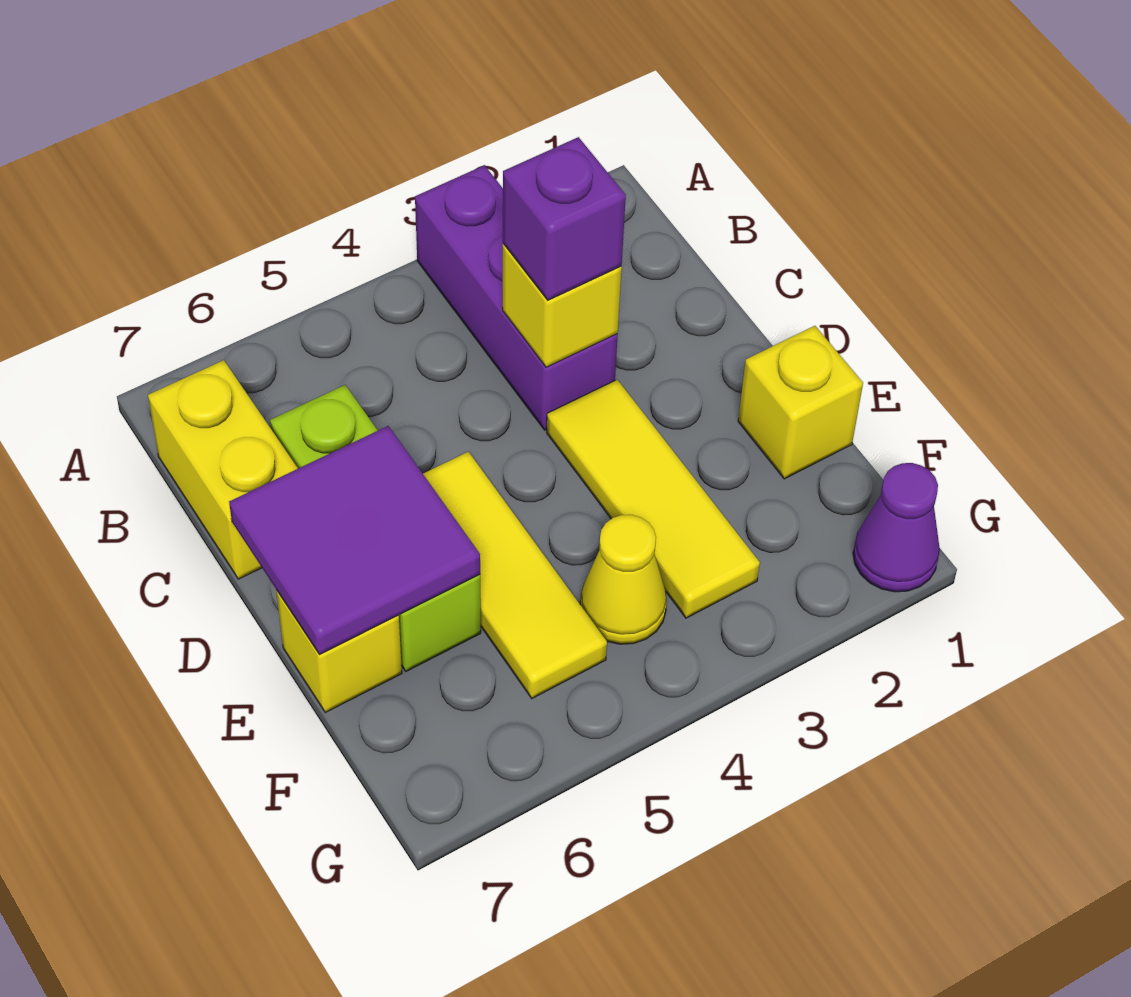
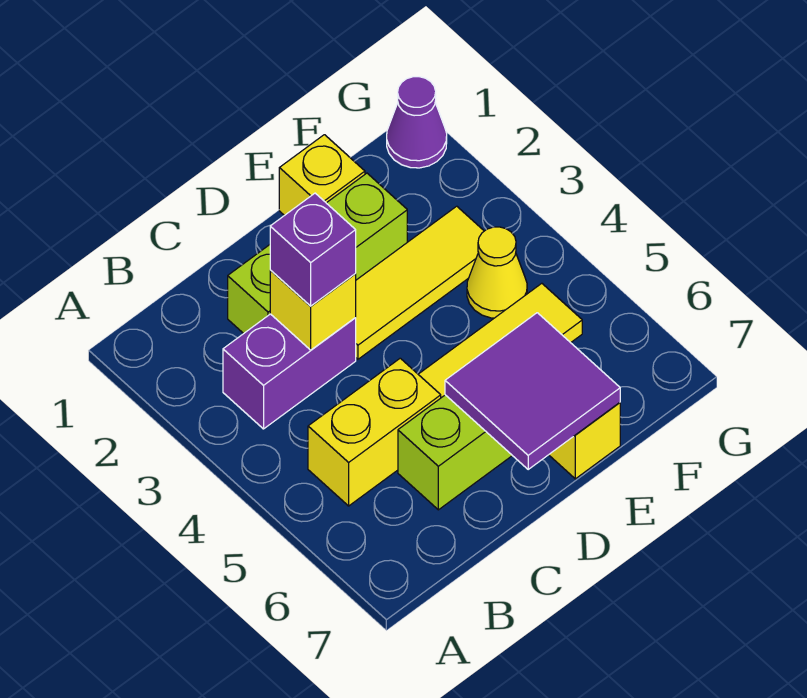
purple brick A3:C3 level 1 -> purple brick B3:C3 level 1
yellow brick B7:C7 level 1 -> yellow brick B5:C5 level 1
none -> lime brick C2:E2 level 1

